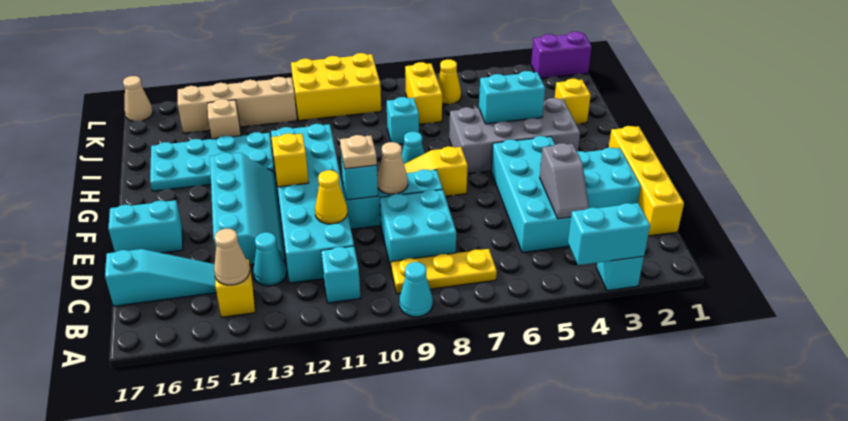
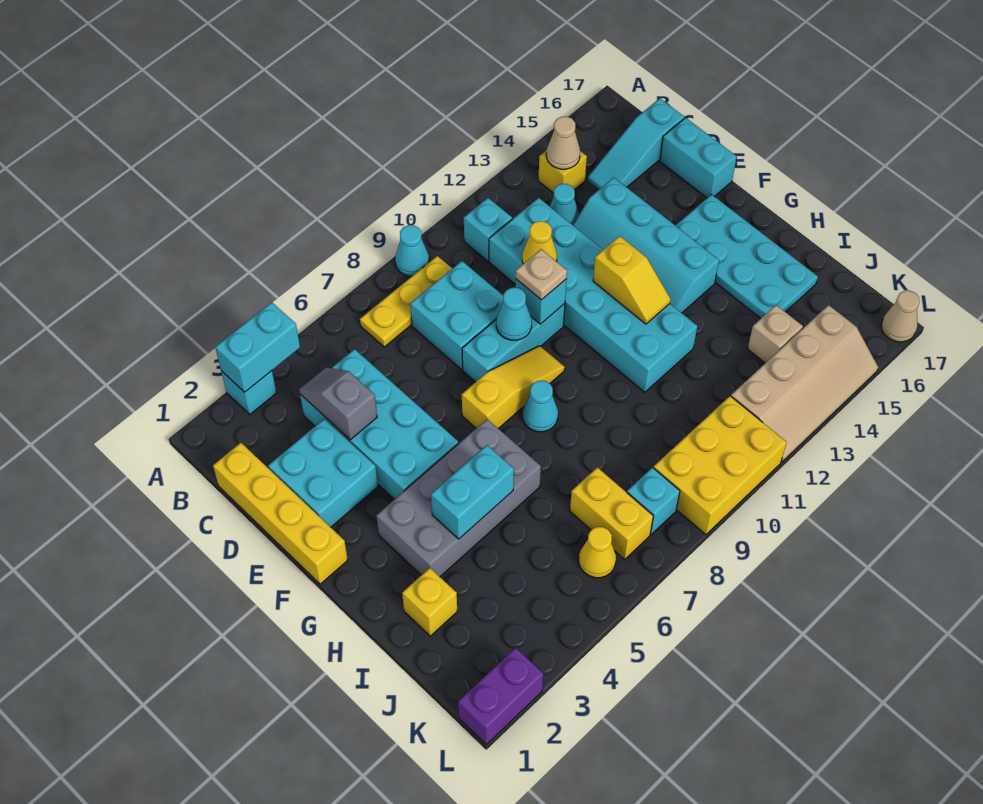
tan cone E9 level 2 -> cyan cone E9 level 2
cyan brick E16:E17 level 1 -> cyan brick D17:E17 level 1
cyan plate H13:I16 level 1 -> cyan plate F15:I16 level 1
cyan brick I8 level 1 -> cyan brick K8 level 1

